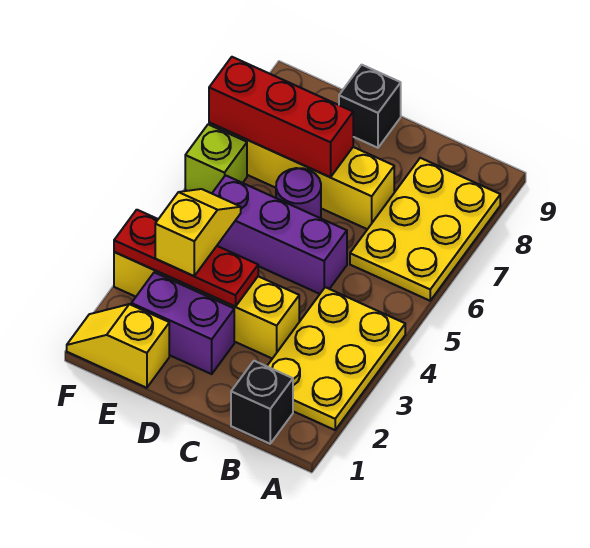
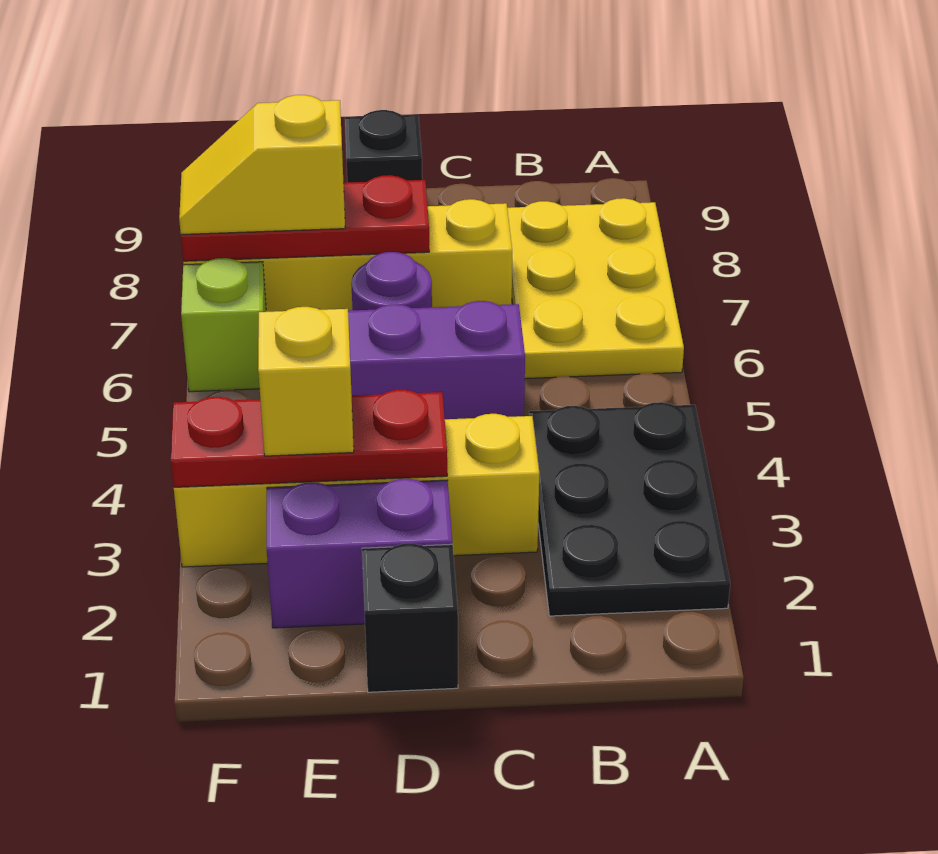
yellow plate A2:B4 level 1 -> black plate A2:B4 level 1
black brick B1 level 1 -> black brick D1 level 1
red brick D7:F7 level 2 -> red plate D7:F7 level 2
yellow slope E1:F1 level 1 top E -> yellow slope E7:F7 level 3 top E

